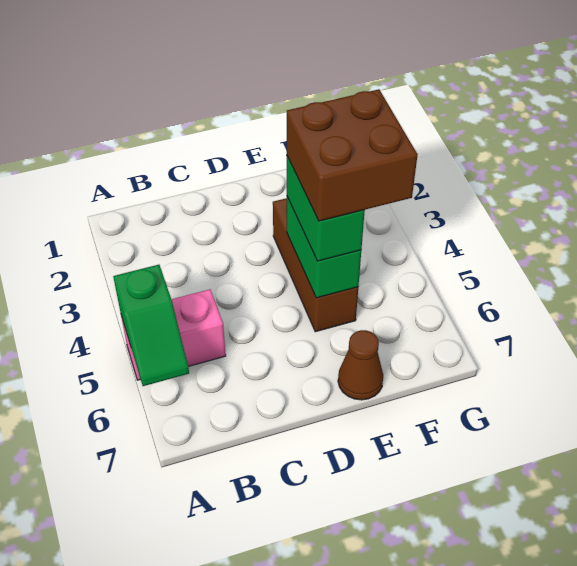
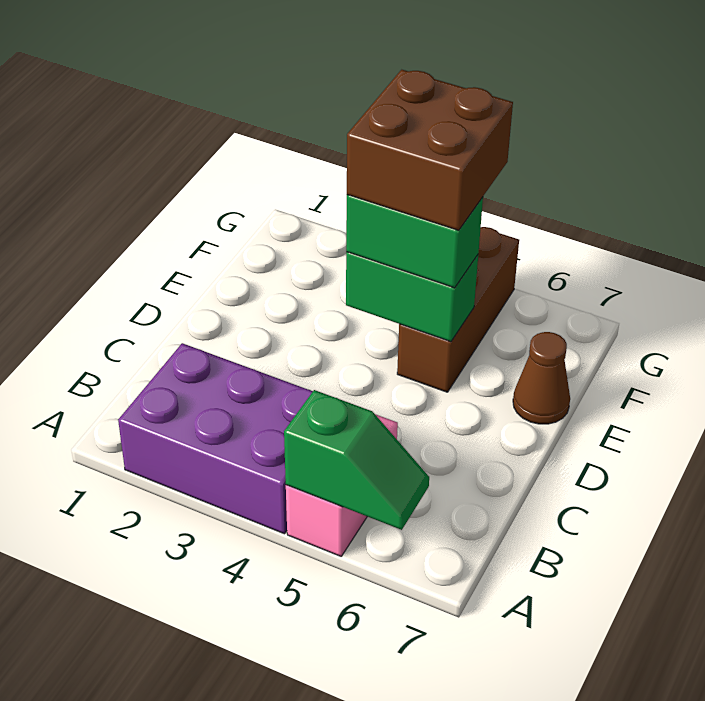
none -> purple brick A2:B4 level 1
brown brick E3:E5 level 1 -> brown brick E5:G5 level 1

